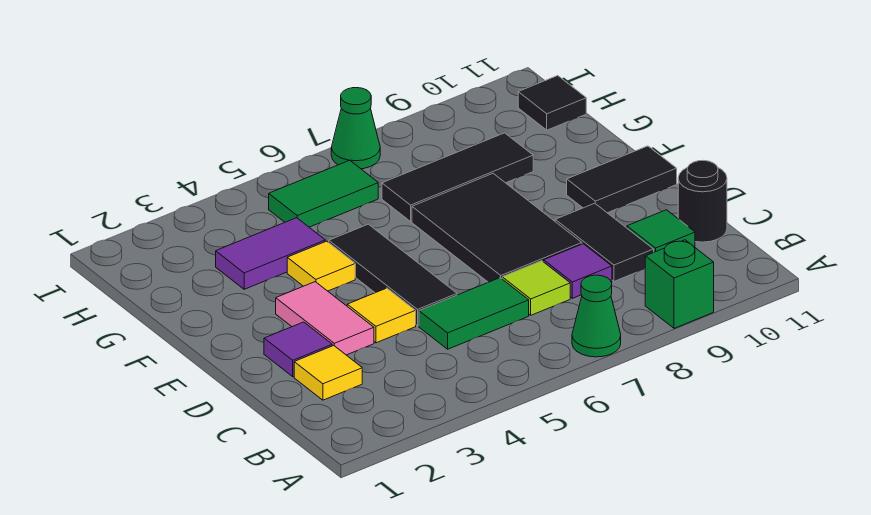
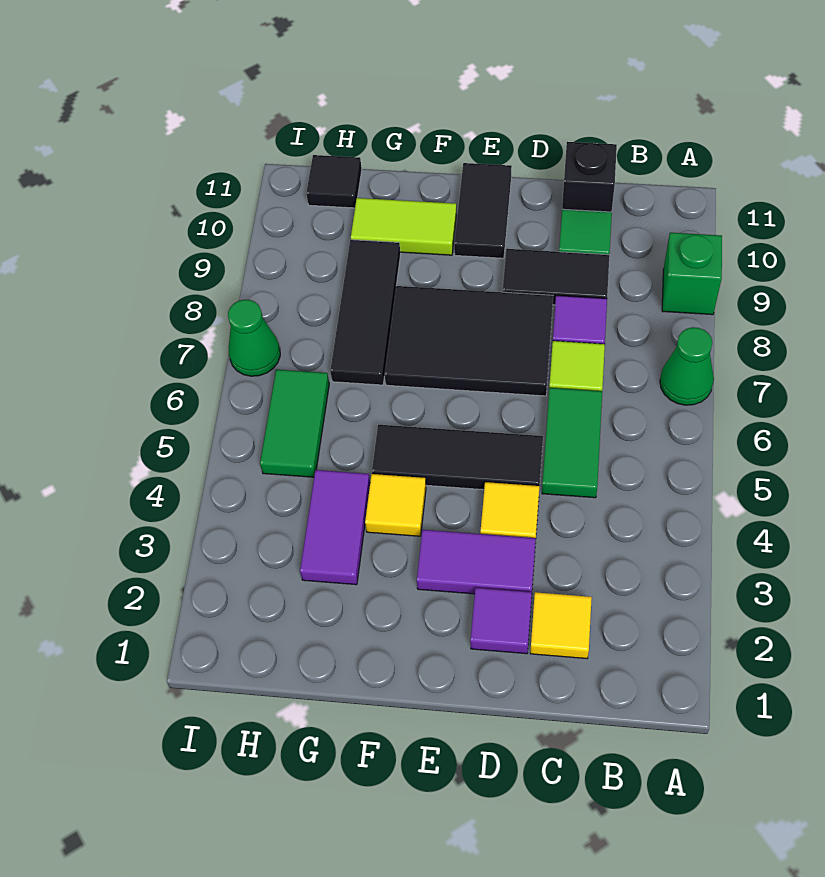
black round brick C11 level 1 -> black brick C11 level 1
pink tile D3:E3 level 1 -> purple tile D3:E3 level 1
none -> lime tile F10:G10 level 1

